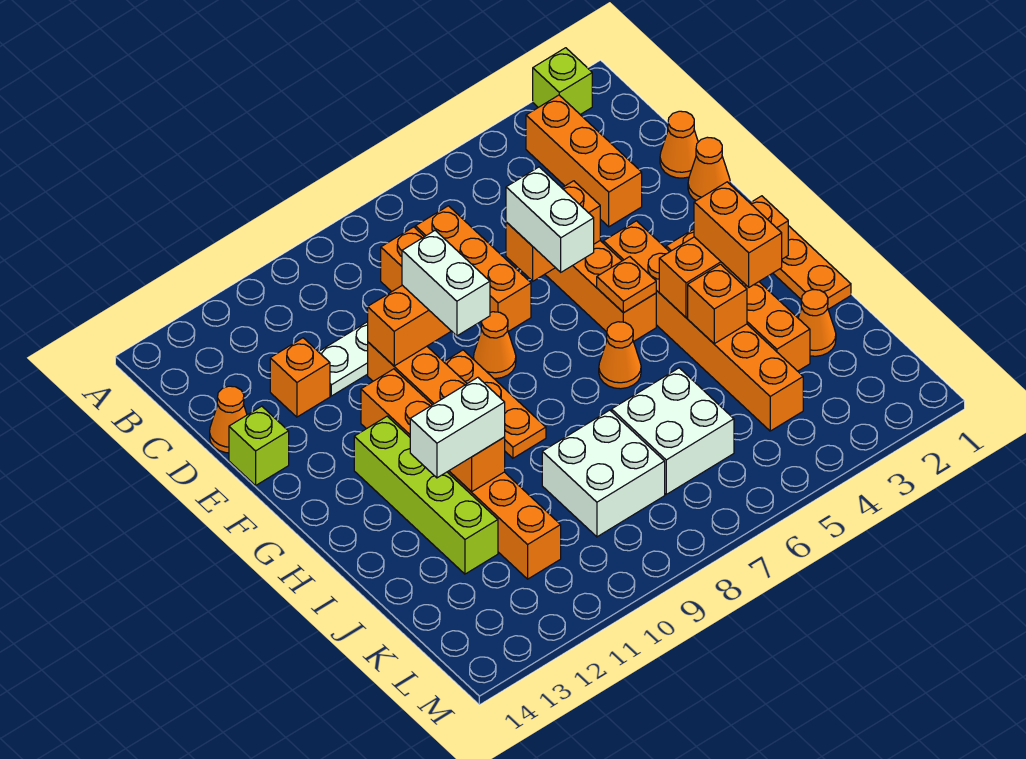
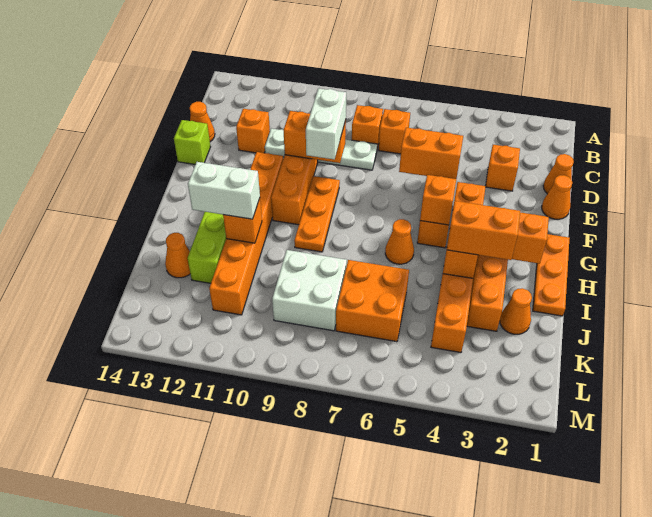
lime brick A2 level 1 -> none
orange brick B3:D3 level 1 -> orange brick D3 level 1
orange brick C7:E7 level 1 -> orange brick C7 level 1
white brick E6:F6 level 3 -> none
orange cone F8 level 1 -> orange cone J13 level 1
orange plate G5 level 2 -> orange brick G5 level 2
orange brick H3:I3 level 3 -> orange brick I3:I4 level 3
white brick J6:K7 level 1 -> orange brick J6:K7 level 1

